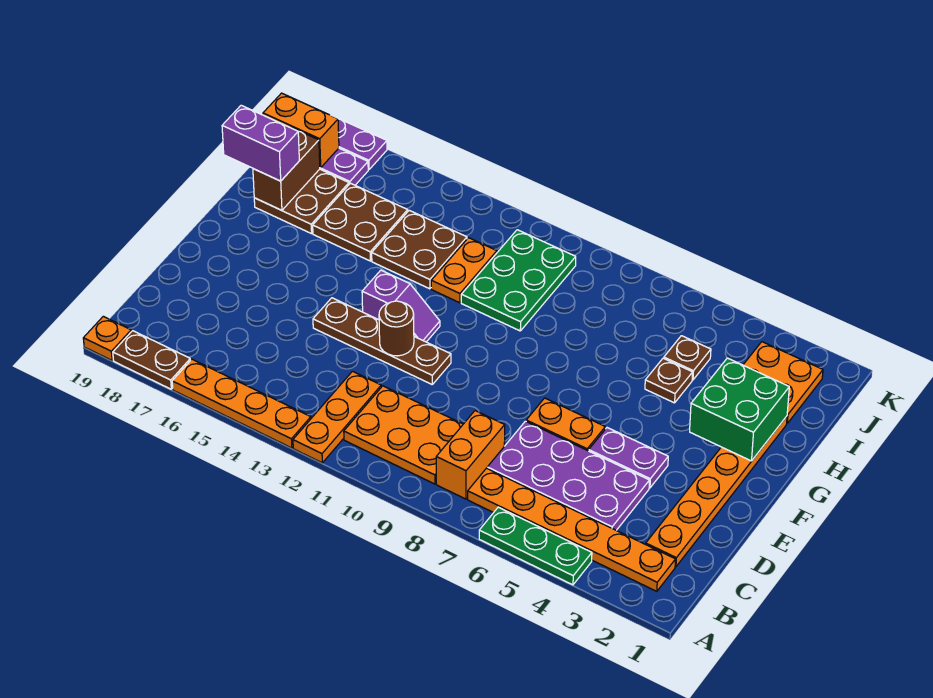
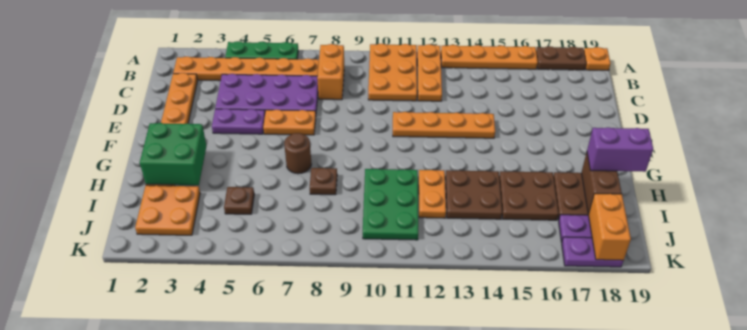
orange plate B9:C11 level 1 -> orange plate A10:C11 level 1
brown plate E11:E14 level 1 -> orange plate E11:E14 level 1
brown round brick E12 level 2 -> brown round brick G7 level 1
purple slope F12:F13 level 1 top 13 -> none
brown plate H5 level 1 -> brown plate H8 level 1
orange brick J18:J19 level 2 -> orange brick J18:K18 level 2

